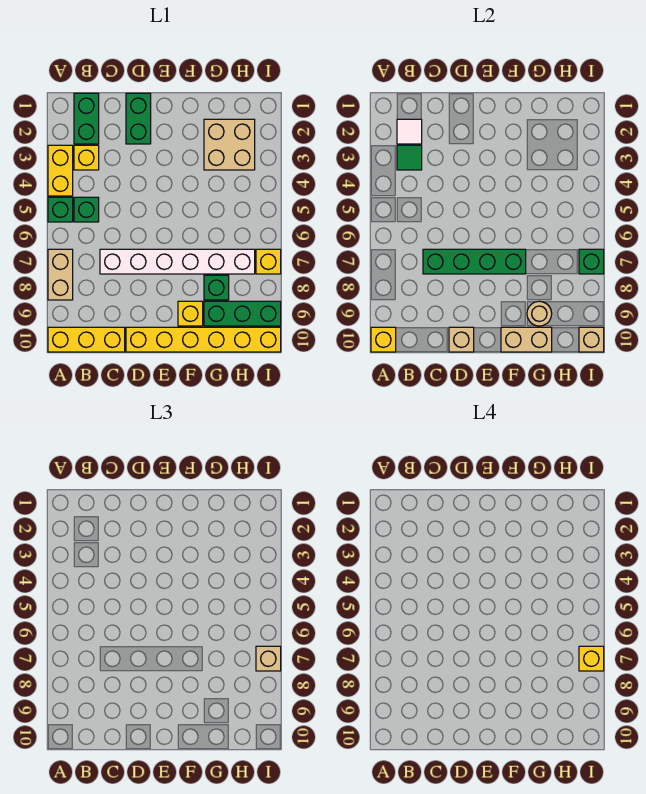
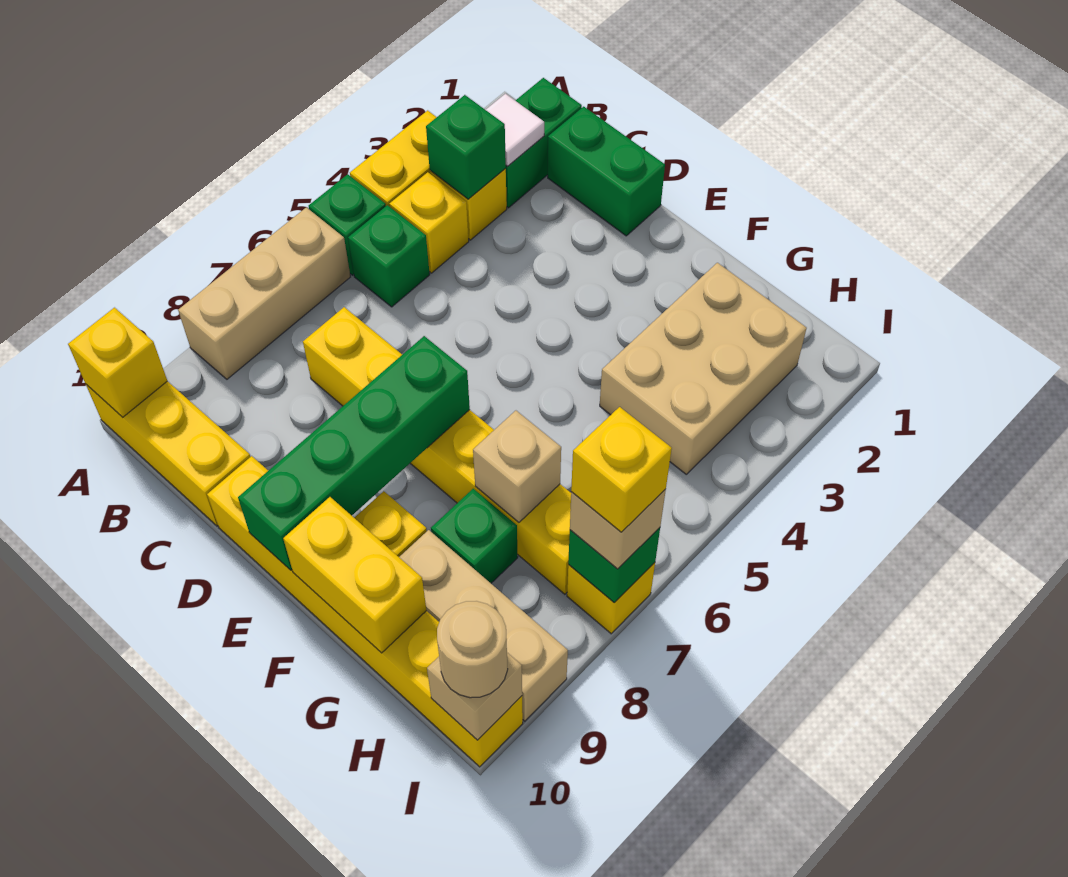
tan brick A7:A8 level 1 -> tan brick A6:A8 level 1
green tile B3 level 2 -> green brick B3 level 2
none -> yellow brick B4 level 1
white brick C7:H7 level 1 -> yellow brick C7:H7 level 1
green brick C7:F7 level 2 -> green brick E7:E10 level 2
green brick D1:D2 level 1 -> green brick C1:D1 level 1
tan brick D10 level 2 -> tan brick G7 level 2
tan brick F10:G10 level 2 -> yellow brick F10:G10 level 2
tan brick G2:H3 level 1 -> tan brick G2:H4 level 1
green brick G9:I9 level 1 -> tan brick G9:I9 level 1
tan round brick G9 level 2 -> tan round brick I10 level 3

